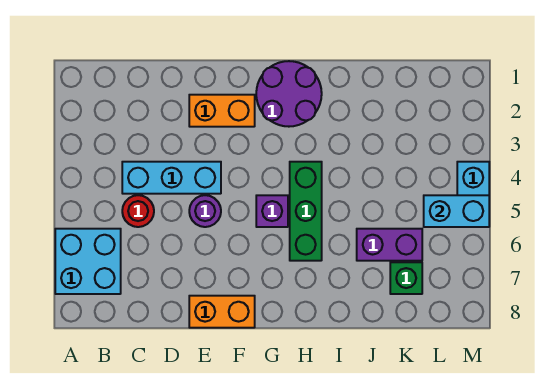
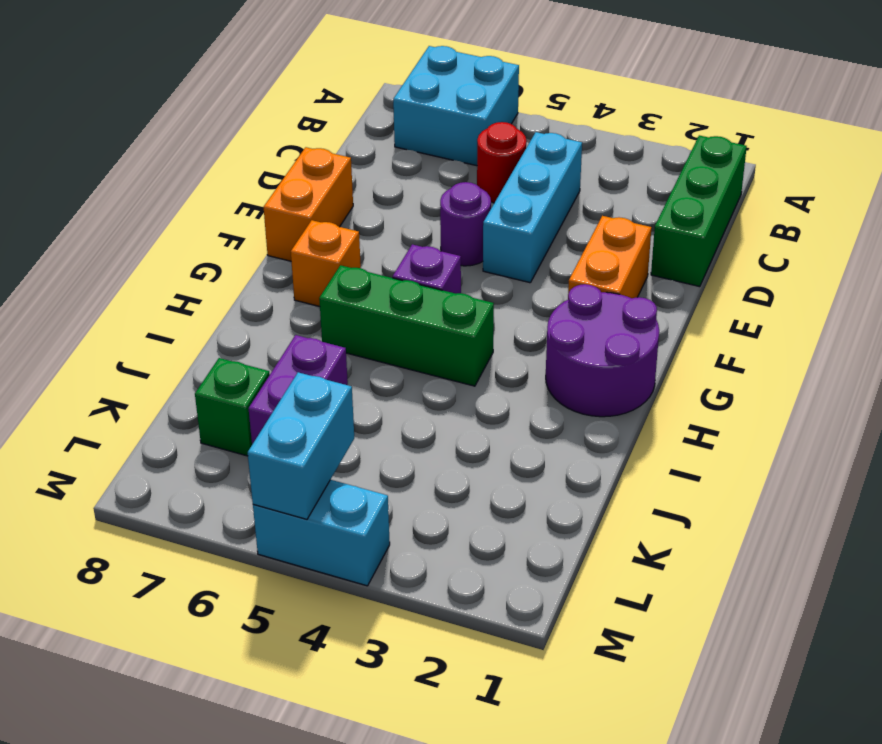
none -> green brick B1:D1 level 1
none -> orange brick G7 level 1

